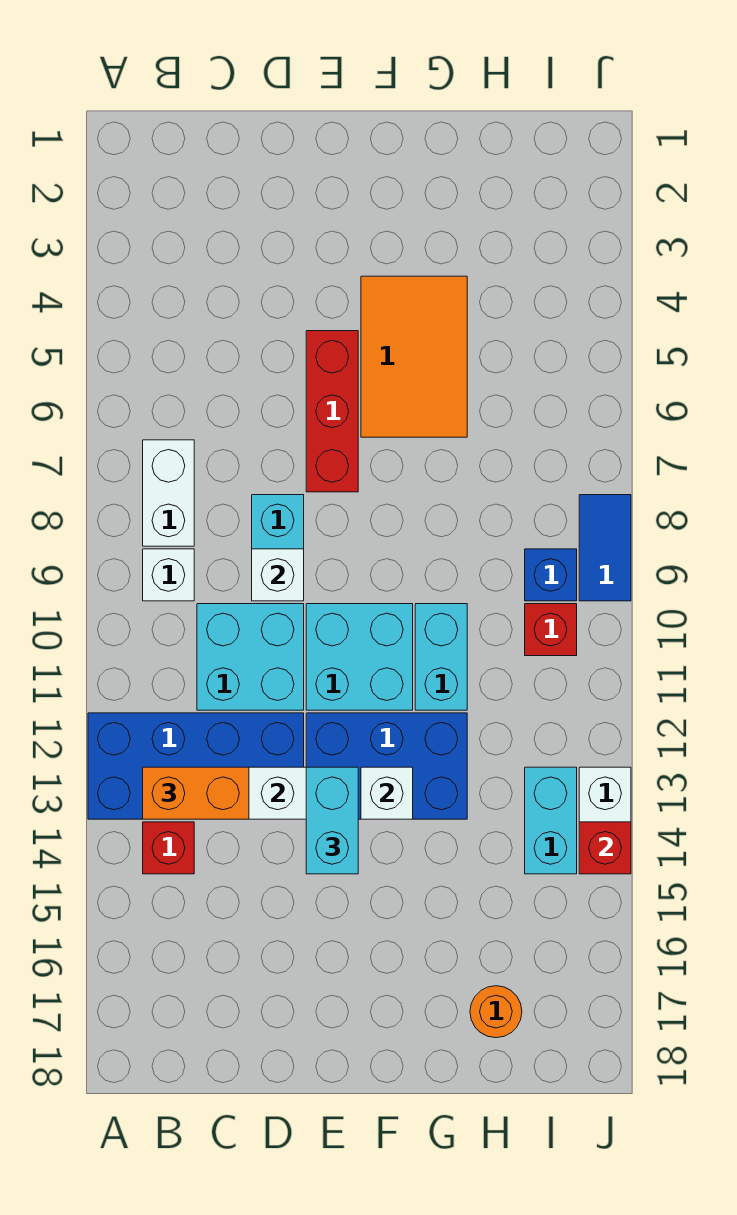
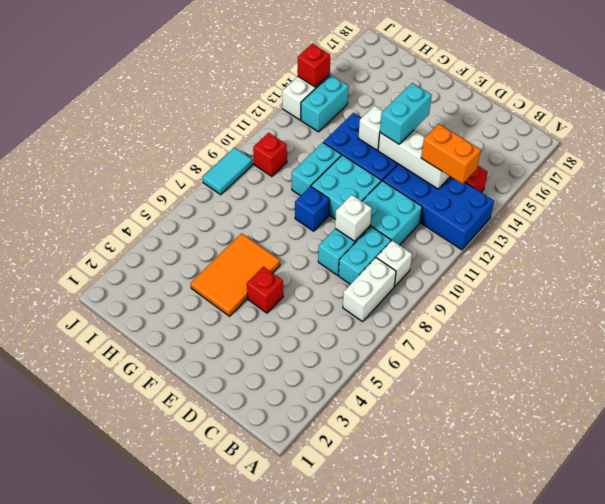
none -> cyan brick C8:C9 level 1
red brick E5:E7 level 1 -> red brick E5 level 1
orange round brick H17 level 1 -> none
blue brick I9 level 1 -> blue brick F9 level 1
blue tile J8:J9 level 1 -> cyan tile J8:J9 level 1

